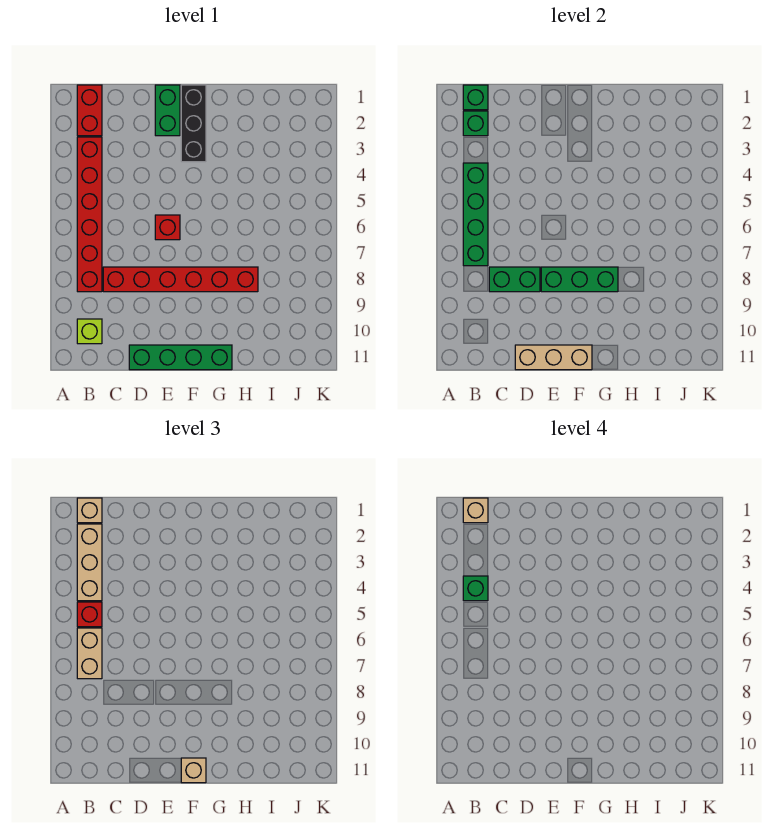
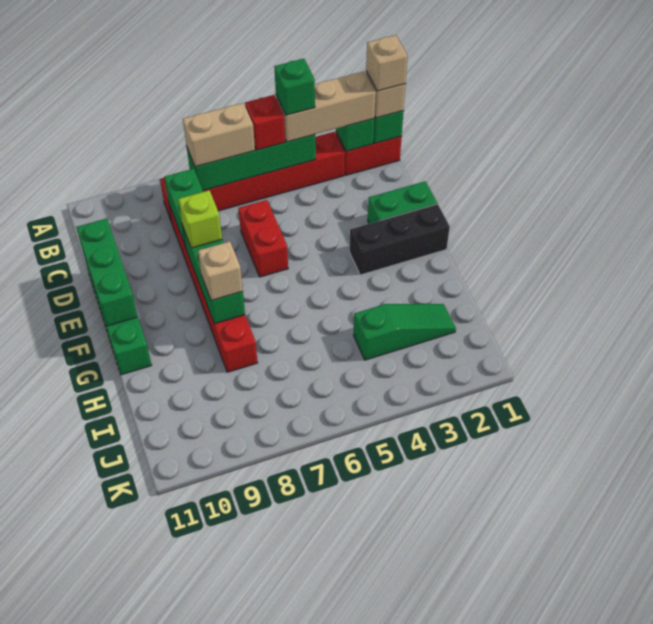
lime brick B10 level 1 -> lime brick E8 level 3
tan brick D11:F11 level 2 -> green brick D11:F11 level 2
red brick E6 level 1 -> red brick D6:E6 level 1
tan brick F11 level 3 -> tan brick G8 level 3
none -> green slope I2:I4 level 1 top 4

